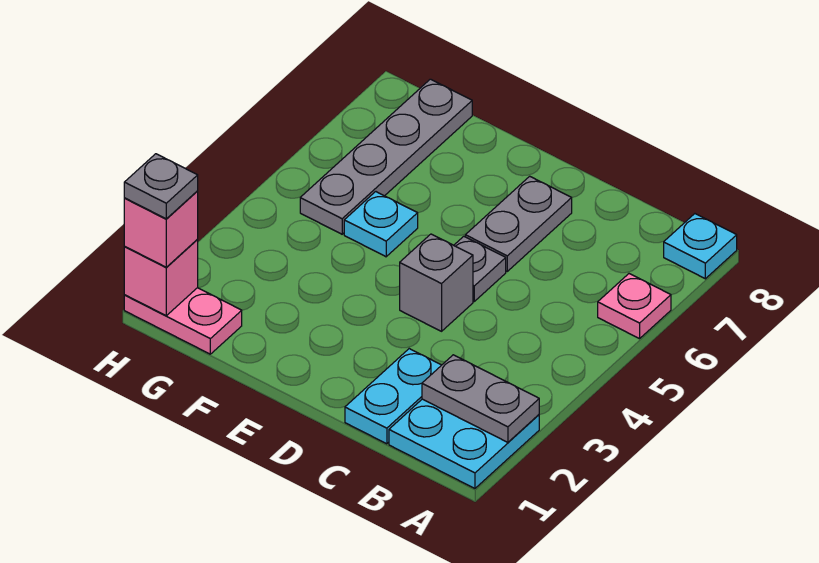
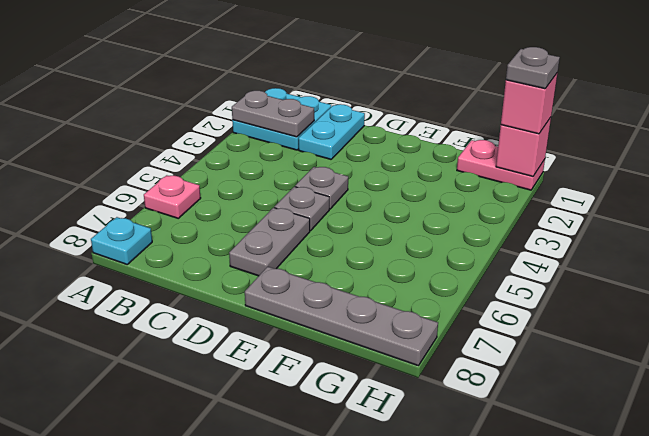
grey brick D4 level 1 -> grey plate D4 level 1
cyan plate F5 level 1 -> none
grey plate G5:G8 level 1 -> grey plate E8:H8 level 1

